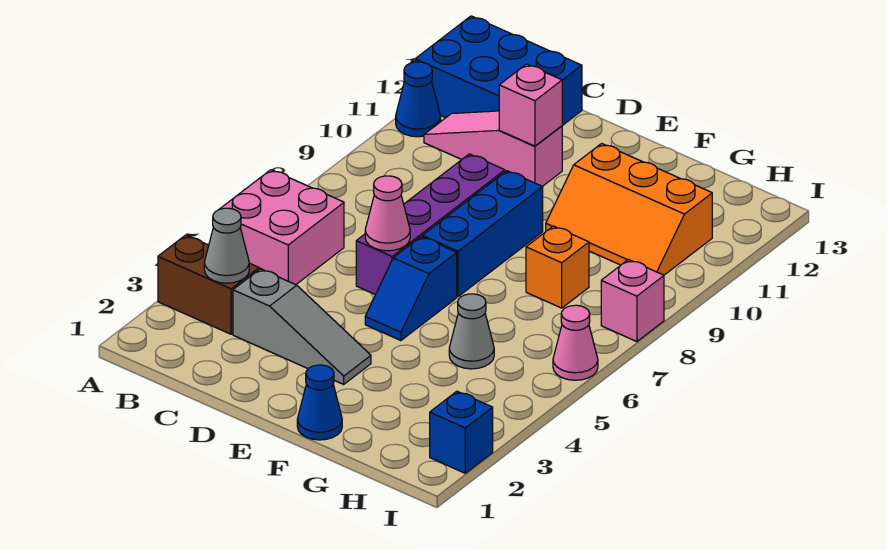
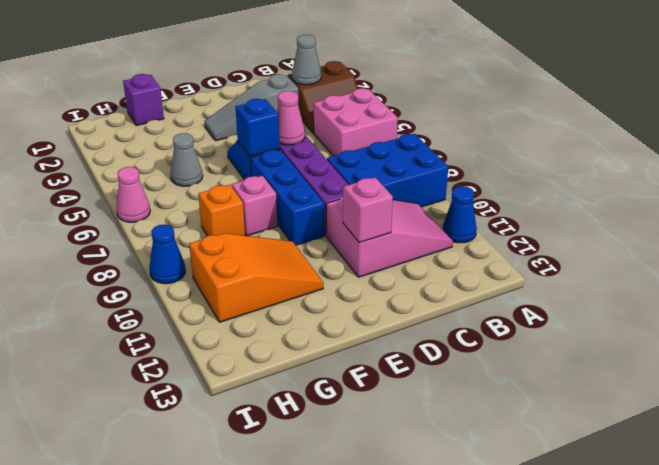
blue brick A12:C13 level 1 -> blue brick A8:C9 level 1
pink slope B11:D11 level 1 top D -> pink slope B10:D11 level 1 top D
blue cone F1 level 1 -> blue cone I9 level 1
orange slope F10:H11 level 1 top 11 -> orange slope F10:H11 level 1 top H
none -> purple brick G1 level 1
blue brick I2 level 1 -> blue brick E6 level 2
pink brick I8 level 1 -> pink brick F8 level 1

